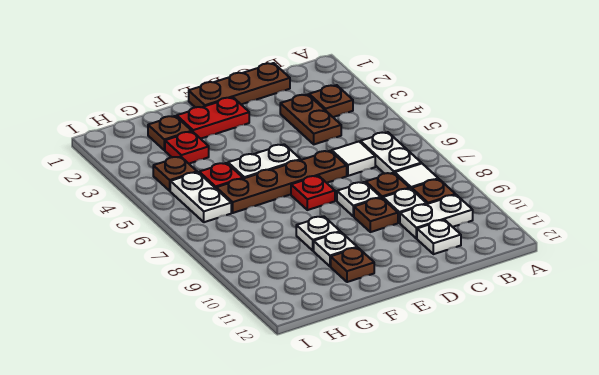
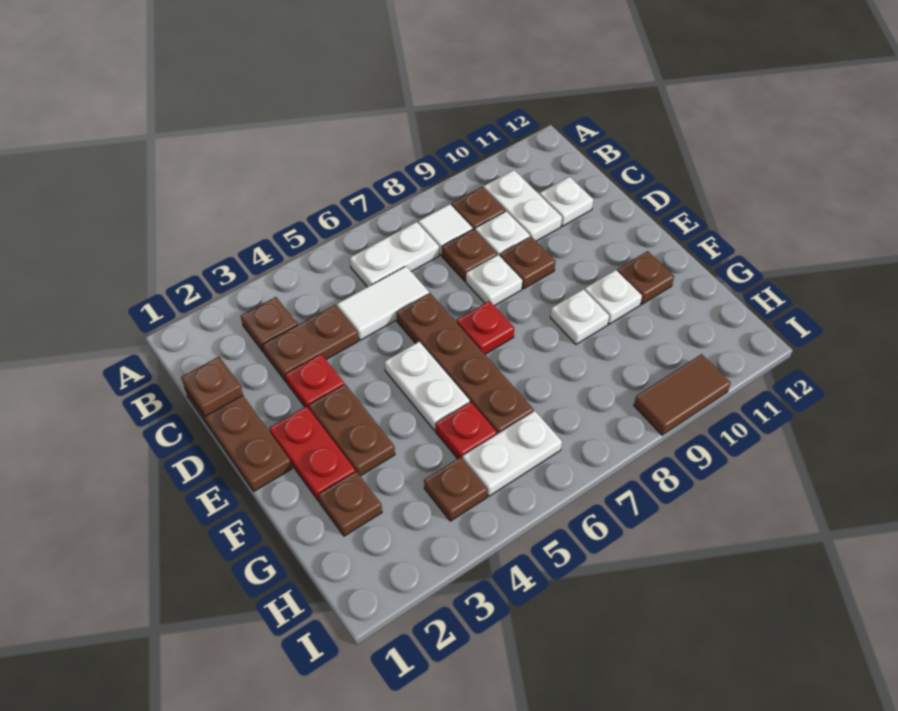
none -> brown plate C1 level 2
white tile C6 level 1 -> white tile C5:C6 level 1
none -> brown plate E3:F3 level 1
red plate G3 level 1 -> red plate D3 level 1
none -> brown tile I9:I10 level 1

